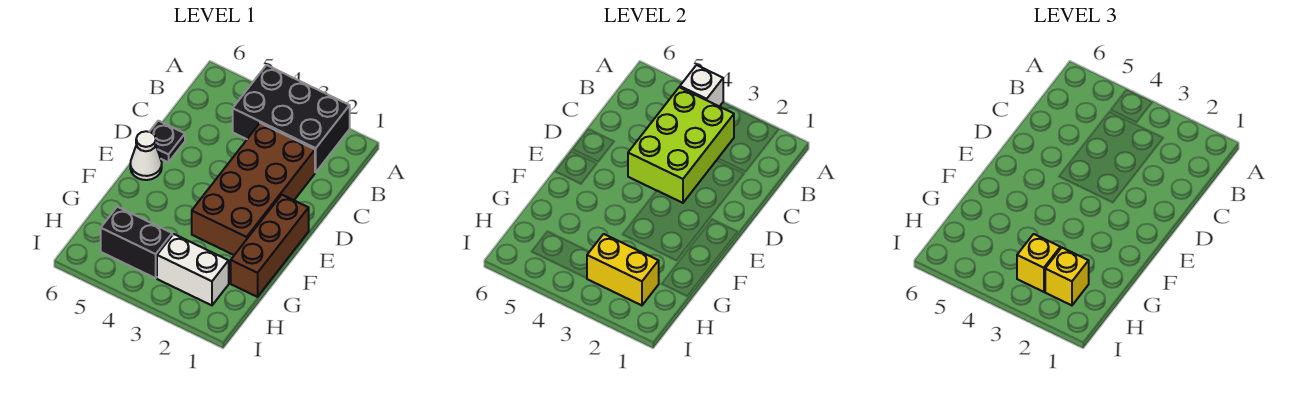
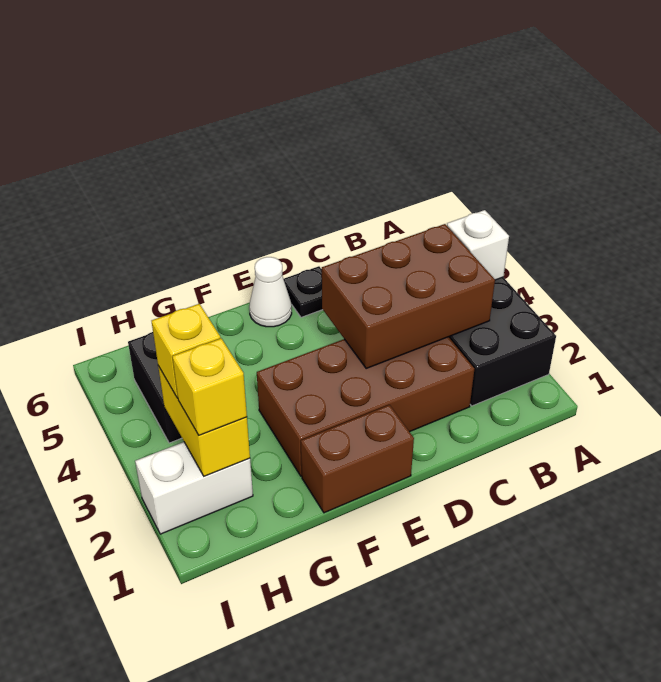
lime brick B3:D4 level 2 -> brown brick B3:D4 level 2
brown brick E1:G1 level 1 -> brown brick E1:F1 level 1
white brick H2:H3 level 1 -> white brick H2:I2 level 1

